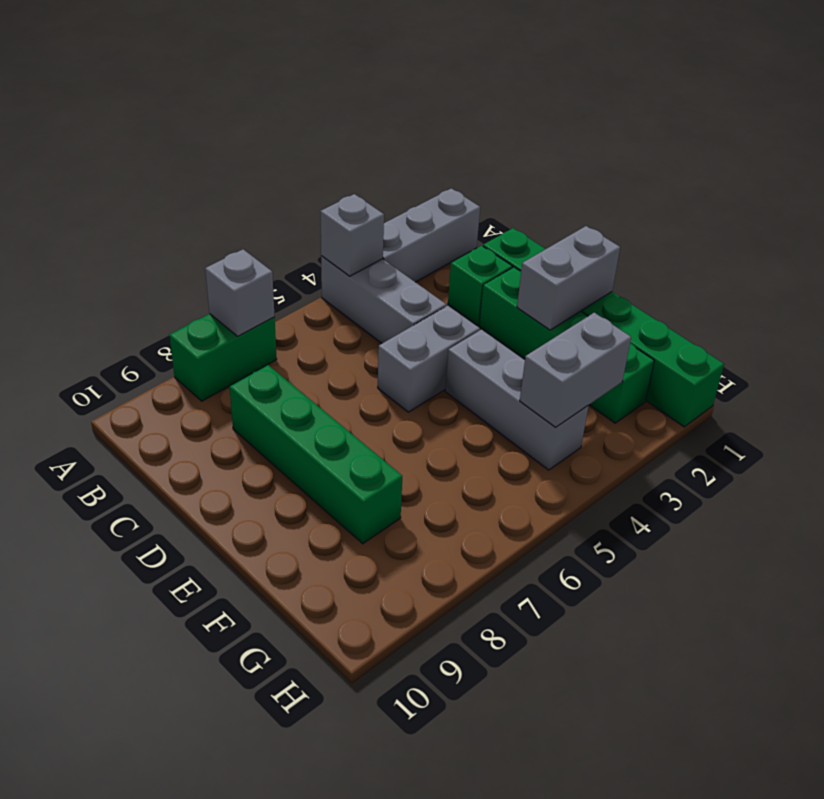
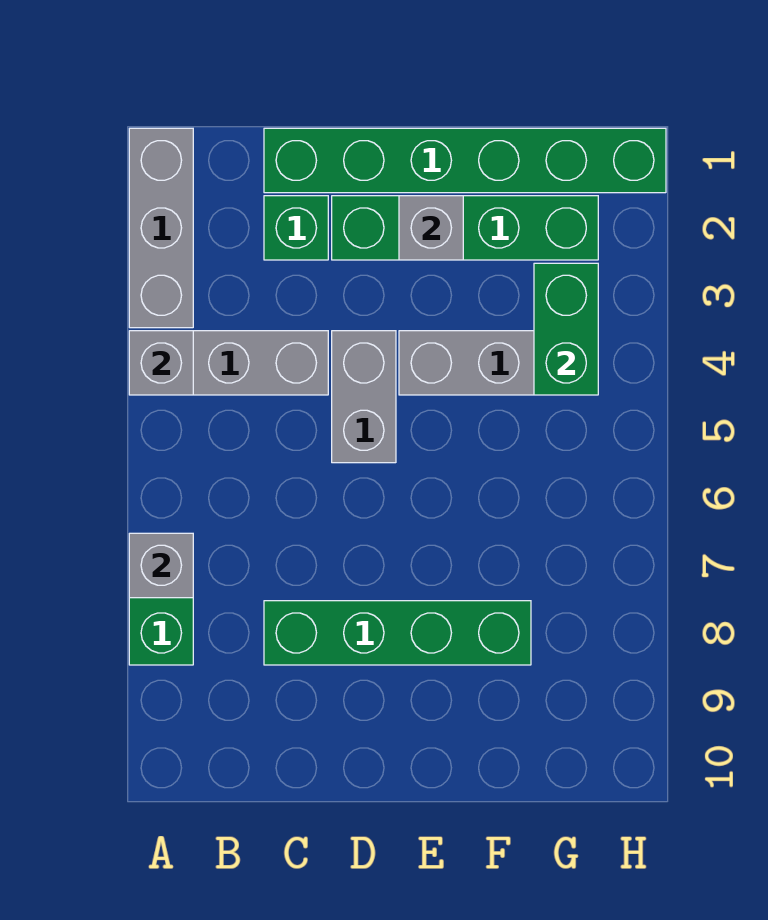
grey brick E1:E2 level 2 -> grey brick E2 level 2
grey brick G3:G4 level 2 -> green brick G3:G4 level 2

